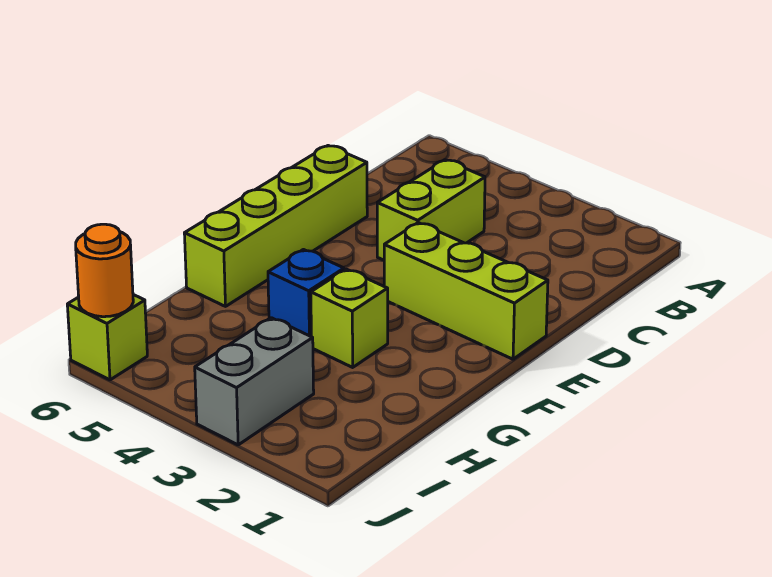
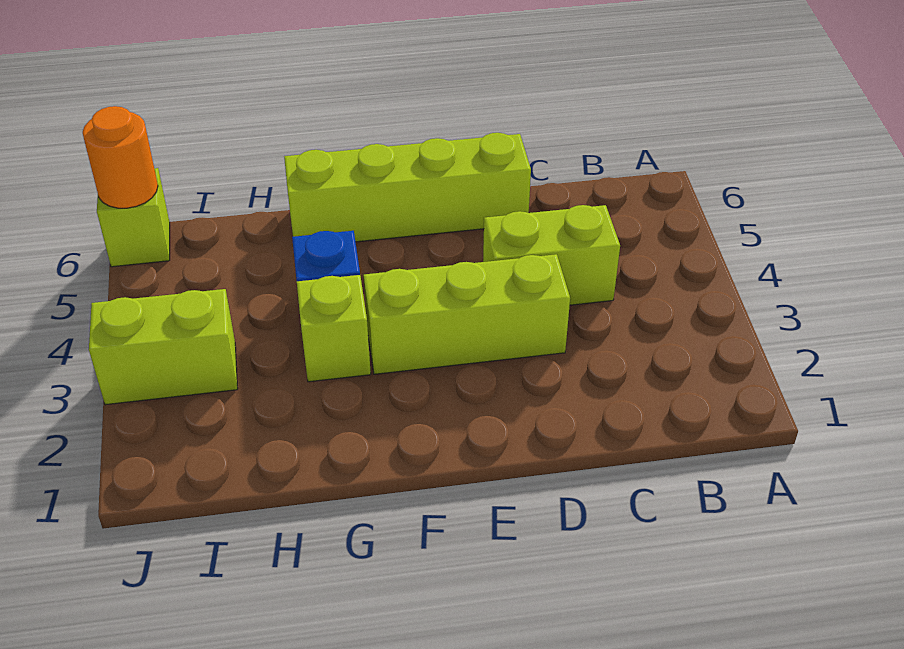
lime brick E1:E3 level 1 -> lime brick D3:F3 level 1
grey brick I3:J3 level 1 -> lime brick I3:J3 level 1

